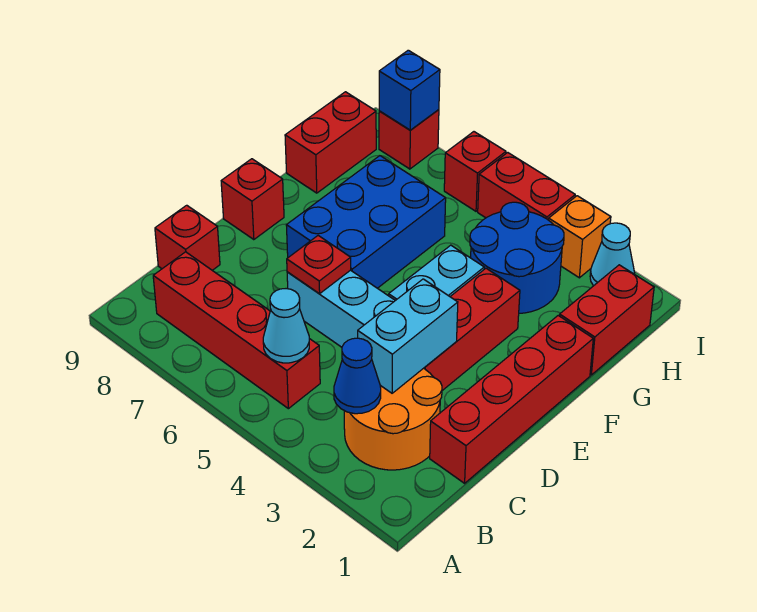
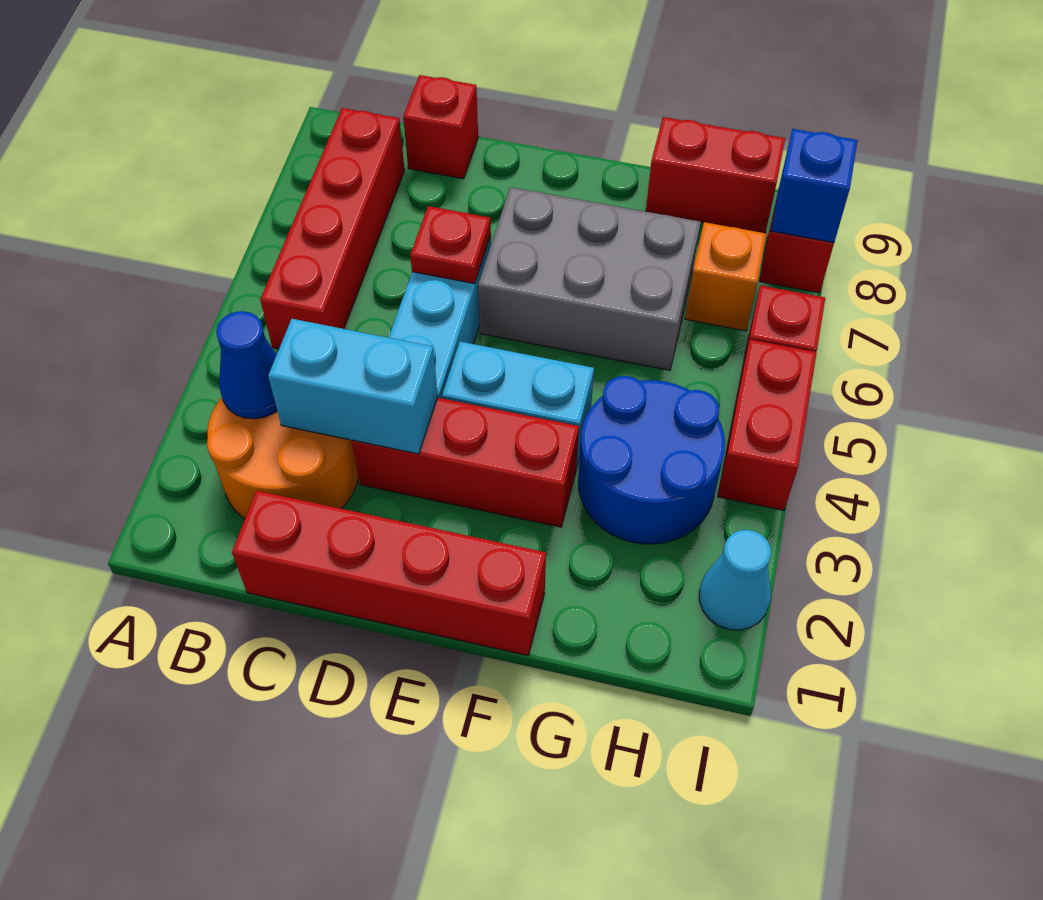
cyan cone B5 level 2 -> none
blue brick E6:G7 level 1 -> grey brick E6:G7 level 1
red brick E9 level 1 -> none
red brick G1:H1 level 1 -> none
orange brick I3 level 1 -> orange brick H7 level 1

